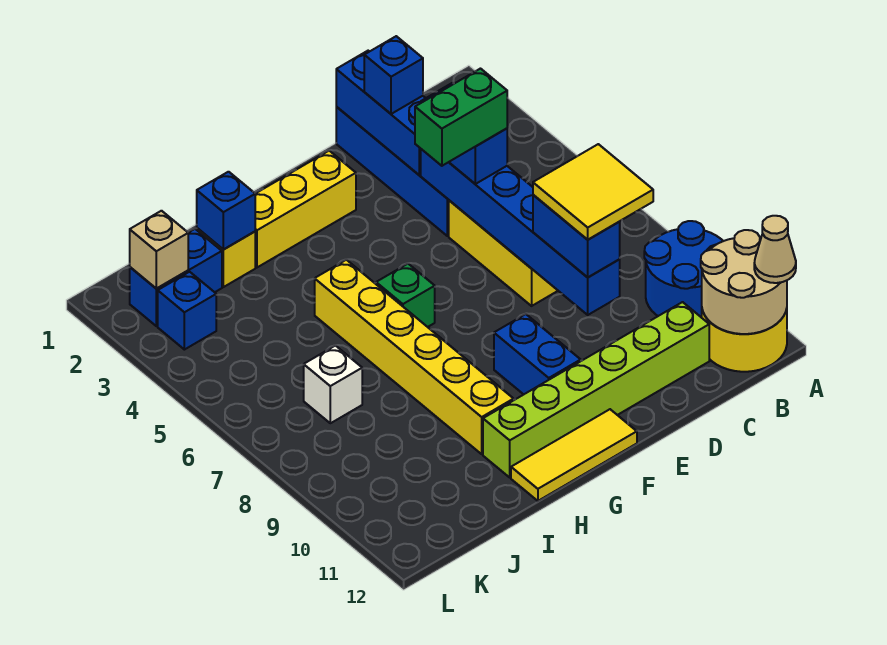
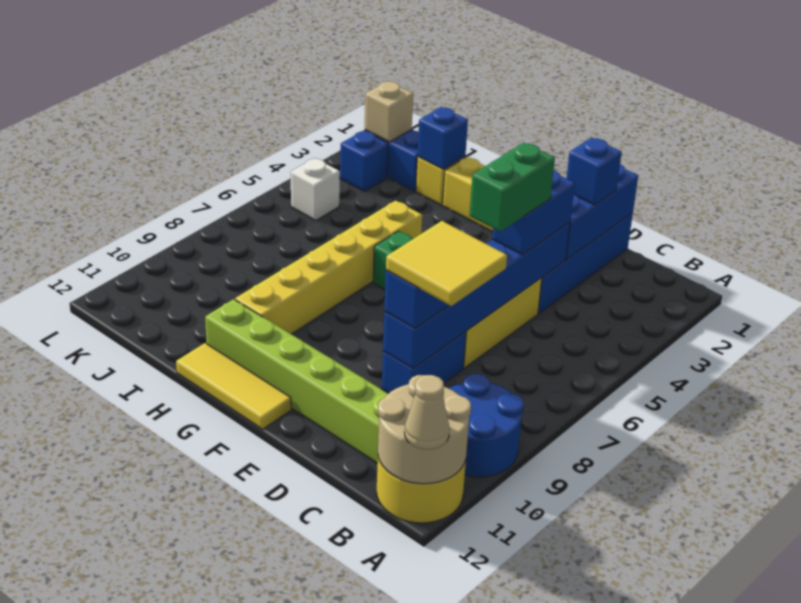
green brick D5:E5 level 4 -> green brick D5:D6 level 4
blue brick F9:F10 level 1 -> blue brick D8:D9 level 1
white brick J7 level 1 -> white brick K5 level 1

